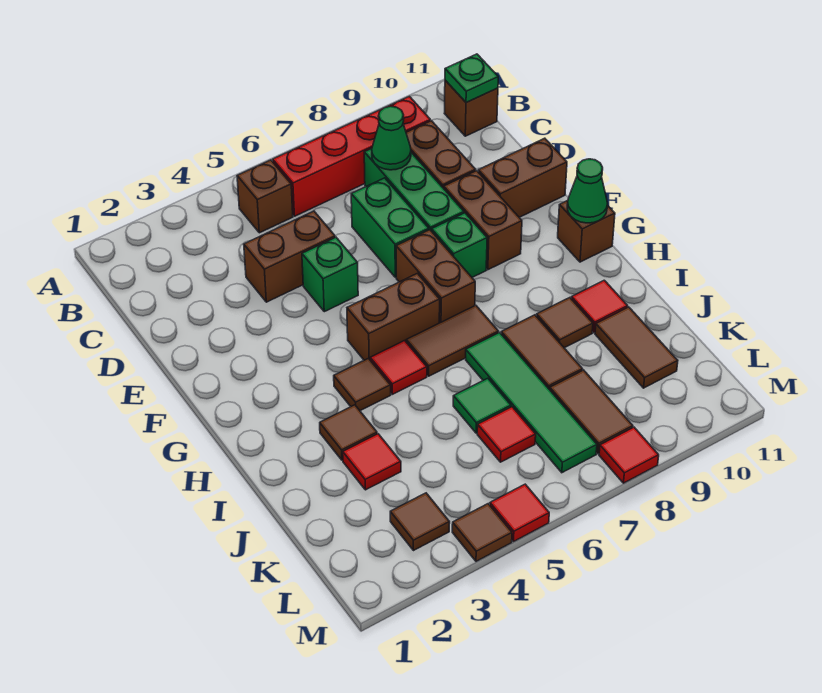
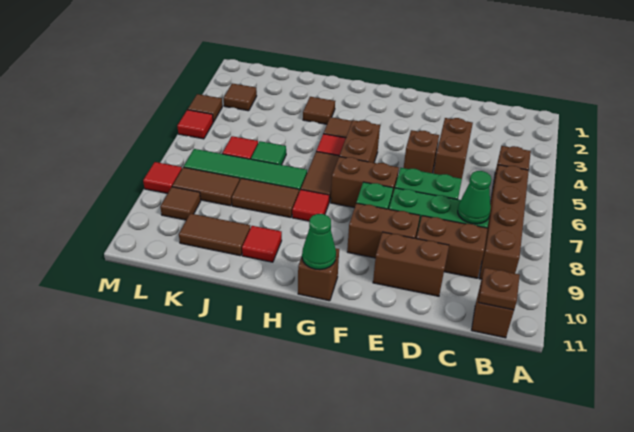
red brick B6:B9 level 1 -> brown brick B6:B9 level 1
green plate B11 level 2 -> brown plate B11 level 2
green brick E5 level 1 -> brown brick E5 level 1
brown brick E10:E11 level 1 -> brown brick D10:E10 level 1
brown tile I9 level 1 -> brown tile L9 level 1
red tile J3 level 1 -> red tile H8 level 1

